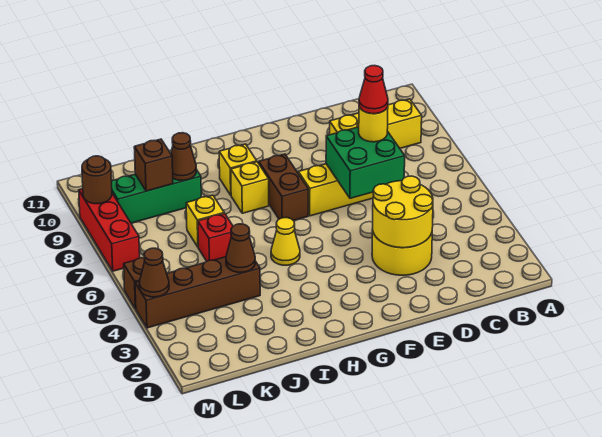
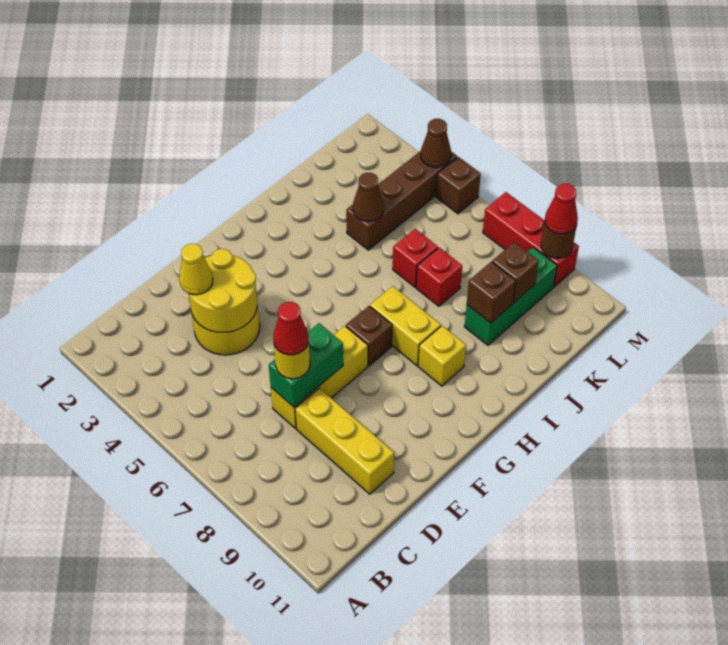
yellow brick B9:D9 level 1 -> yellow brick D8:D10 level 1
green brick D6:E7 level 2 -> green brick D7:E7 level 2
brown brick G7:G8 level 1 -> brown brick G7 level 1
yellow cone H5 level 1 -> yellow cone D3 level 3
yellow brick H8 level 1 -> yellow brick H7:H8 level 1
yellow brick J7 level 1 -> red brick J7 level 1
brown cone J9 level 2 -> brown brick J9 level 2
none -> red cone M9 level 3

